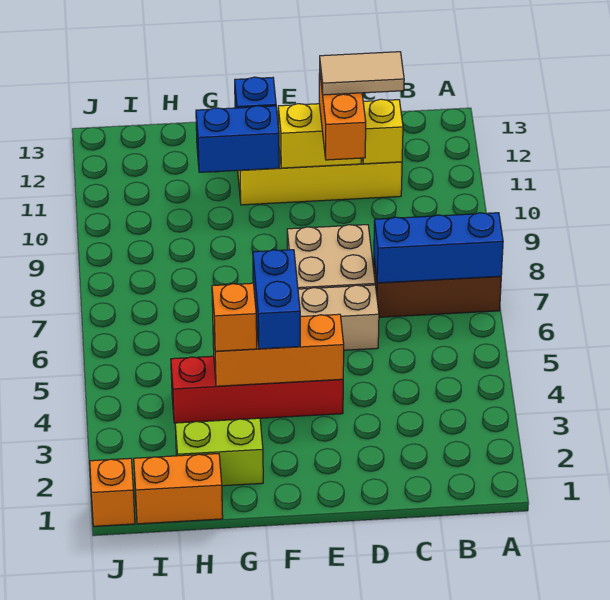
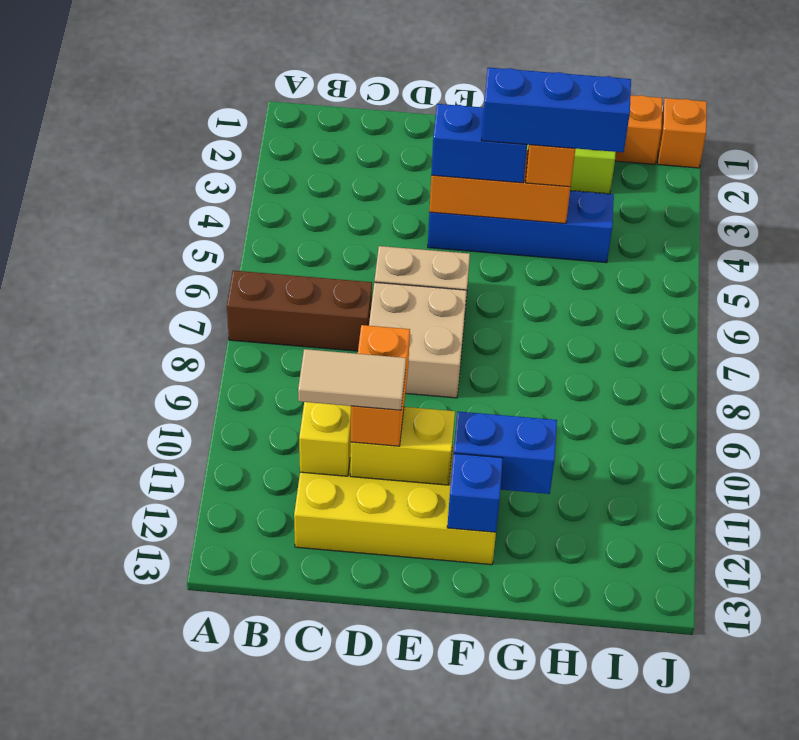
blue brick A7:C7 level 2 -> blue brick F4:H4 level 4
red brick E4:H4 level 1 -> blue brick E4:H4 level 1
blue brick F4:F5 level 3 -> blue brick E4:F4 level 3

